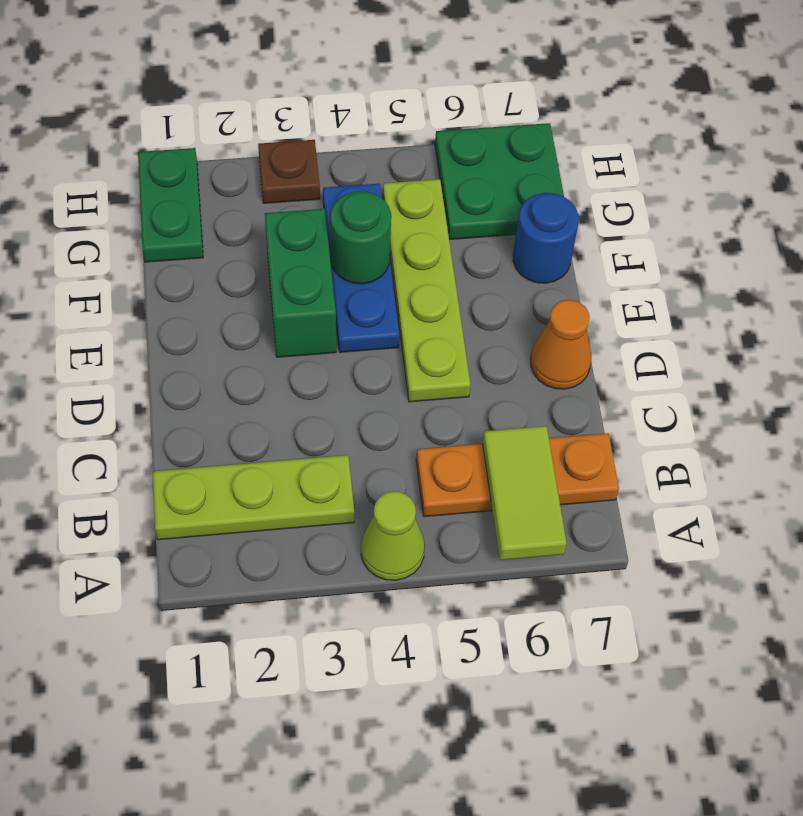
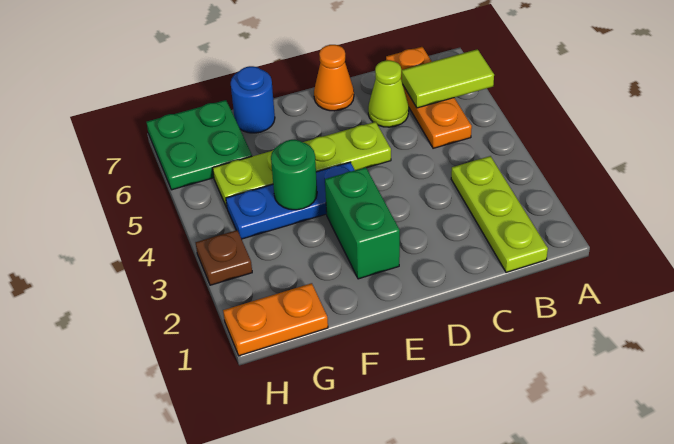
lime cone A4 level 1 -> lime cone C6 level 1
green brick E3:F3 level 1 -> green brick E2:E3 level 1
green plate G1:H1 level 1 -> orange plate G1:H1 level 1

